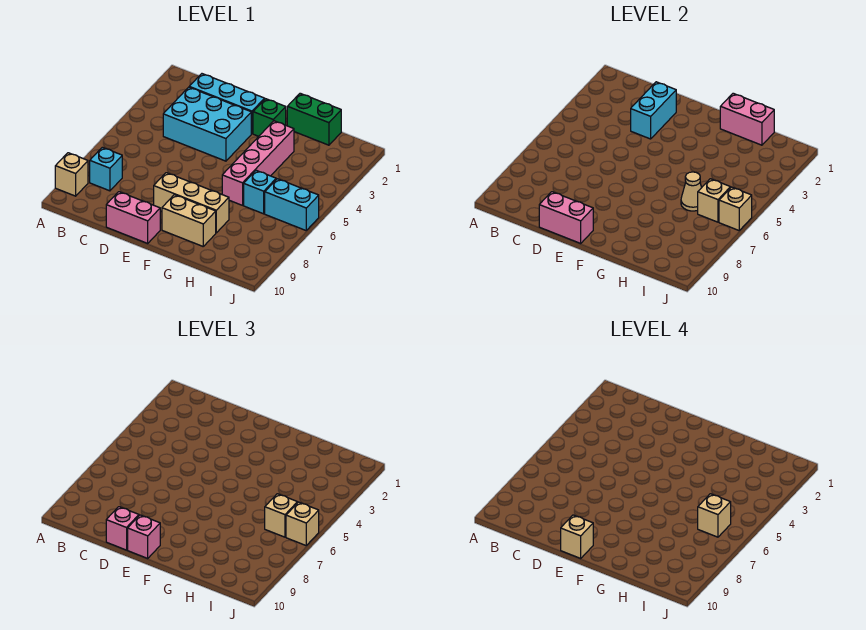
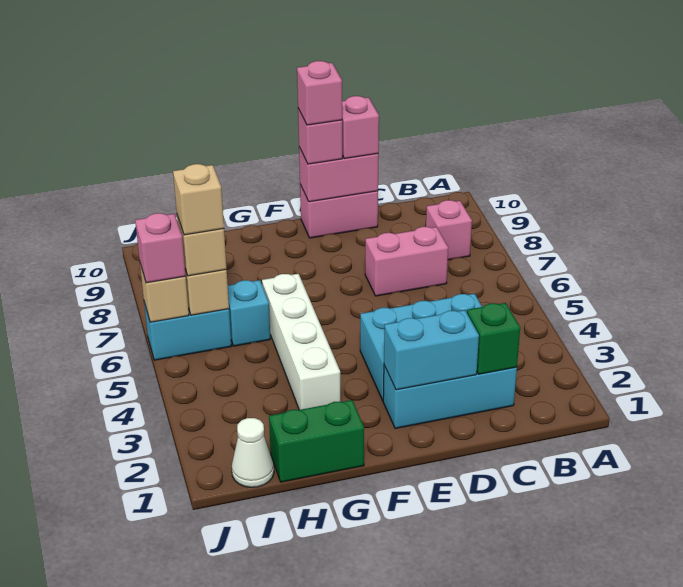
tan brick A9 level 1 -> none
cyan brick B8 level 1 -> pink brick B8 level 1
cyan brick D2:D3 level 2 -> cyan brick D2:E2 level 2
tan brick E8:G8 level 1 -> none
tan brick E10 level 4 -> pink brick E10 level 4
green brick F2 level 1 -> green brick C2 level 2
tan brick F9:G9 level 1 -> none
pink brick G1:H1 level 2 -> pink brick C7:D7 level 1
pink brick G3:G6 level 1 -> white brick G3:G6 level 1
tan cone H6 level 2 -> none
none -> white cone I1 level 1
tan brick J6 level 3 -> pink brick J6 level 3

